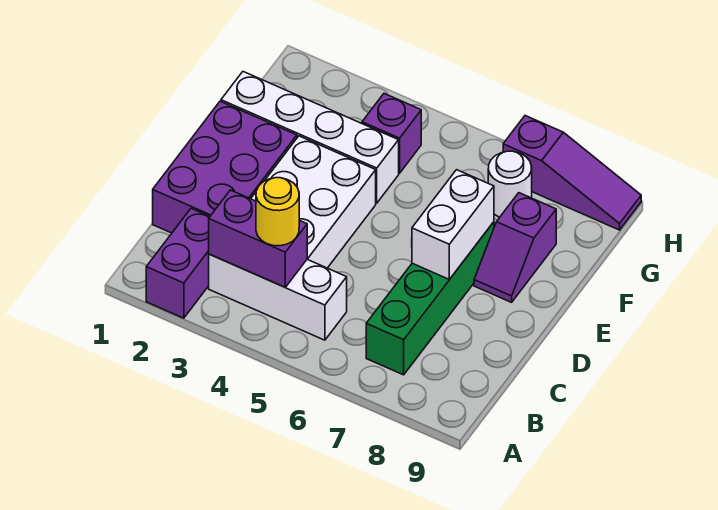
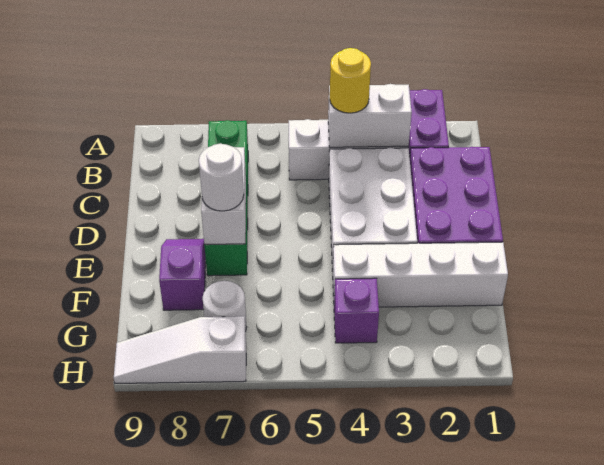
purple brick B3:B4 level 2 -> white brick B3:B4 level 2
none -> white round brick E7 level 3
purple slope H7:H9 level 1 top 7 -> white slope H7:H9 level 1 top 7

